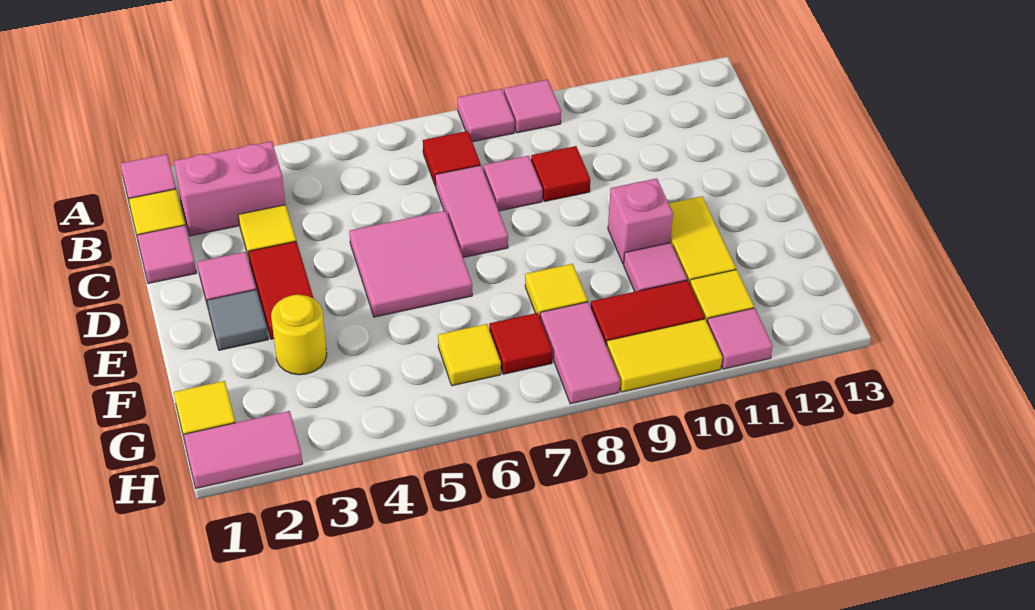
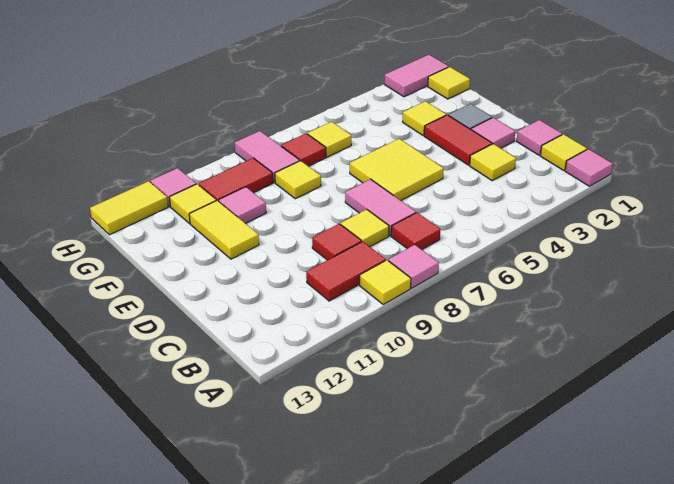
pink tile A9 level 1 -> yellow tile A9 level 1
pink brick B2:B3 level 1 -> none
none -> red tile B9:B10 level 1
pink tile C8 level 1 -> yellow tile C8 level 1
pink tile D5:E6 level 1 -> yellow tile D5:E6 level 1
pink brick E10 level 1 -> none
yellow round brick F3 level 1 -> yellow tile F3 level 1
yellow tile H9:H10 level 1 -> yellow tile H12:H13 level 1

